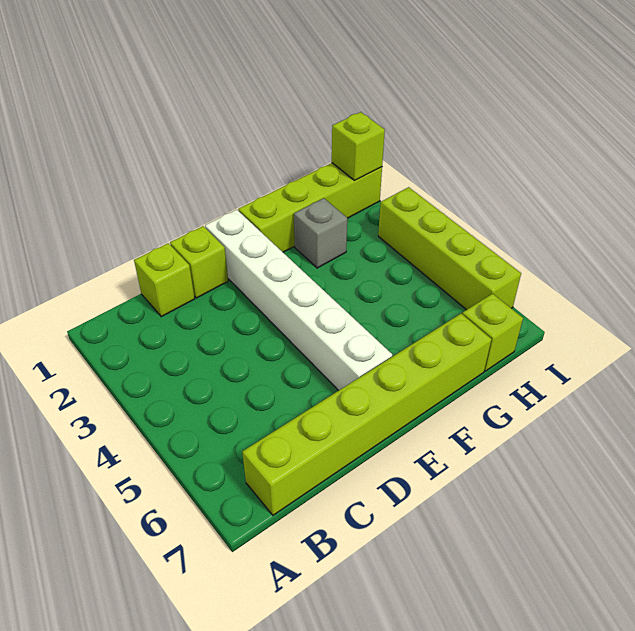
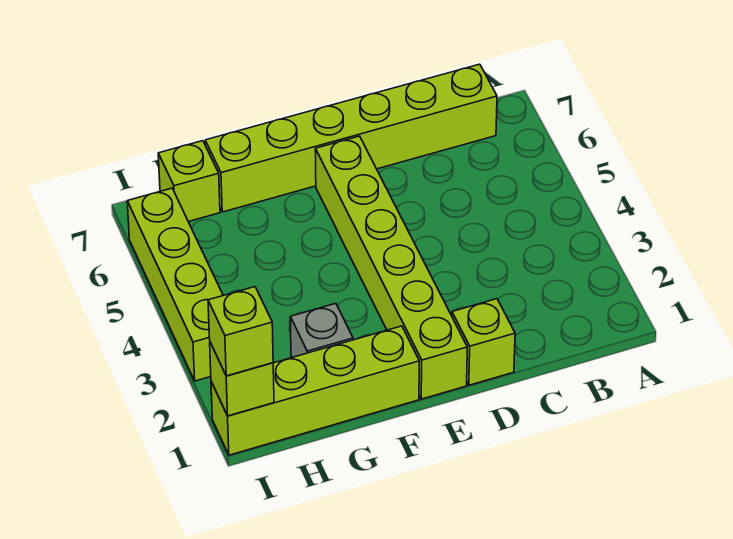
lime brick C1 level 1 -> lime brick I1 level 3
white brick E1:E6 level 1 -> lime brick E1:E6 level 1

